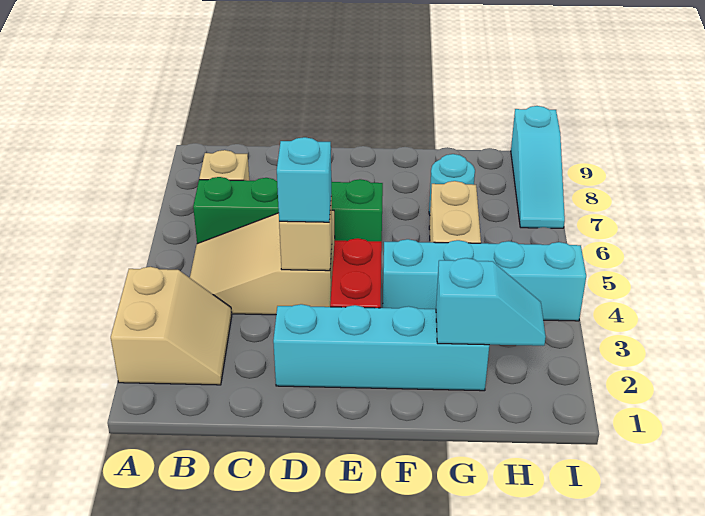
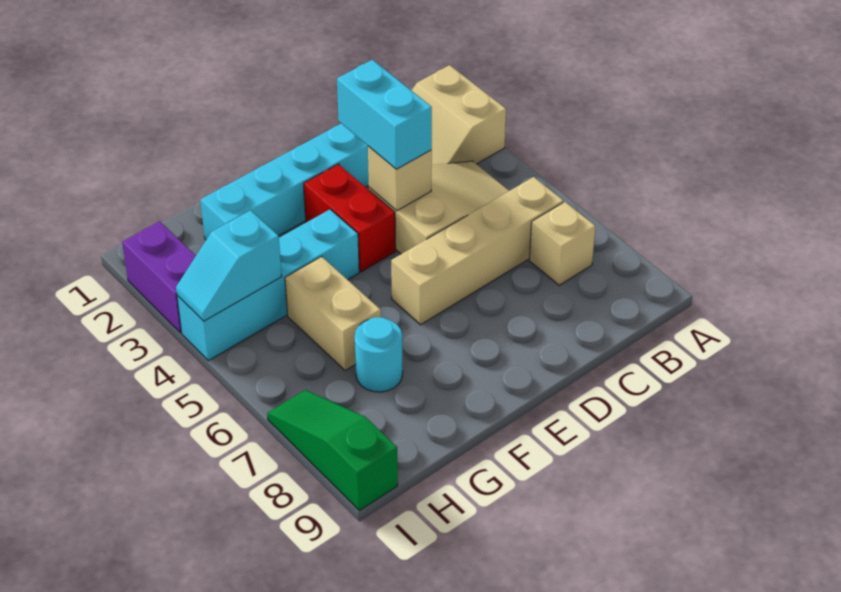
green brick B6:E6 level 1 -> tan brick B6:E6 level 1
cyan brick D4 level 3 -> cyan brick D3:D4 level 3
cyan slope G2:H2 level 2 top G -> cyan slope H4:I4 level 2 top H
none -> purple brick I2:I3 level 1
cyan slope I7:I9 level 1 top 9 -> green slope I7:I9 level 1 top 9

